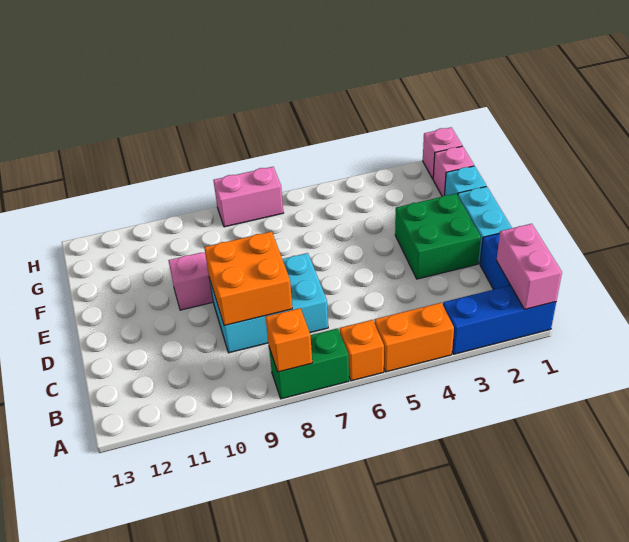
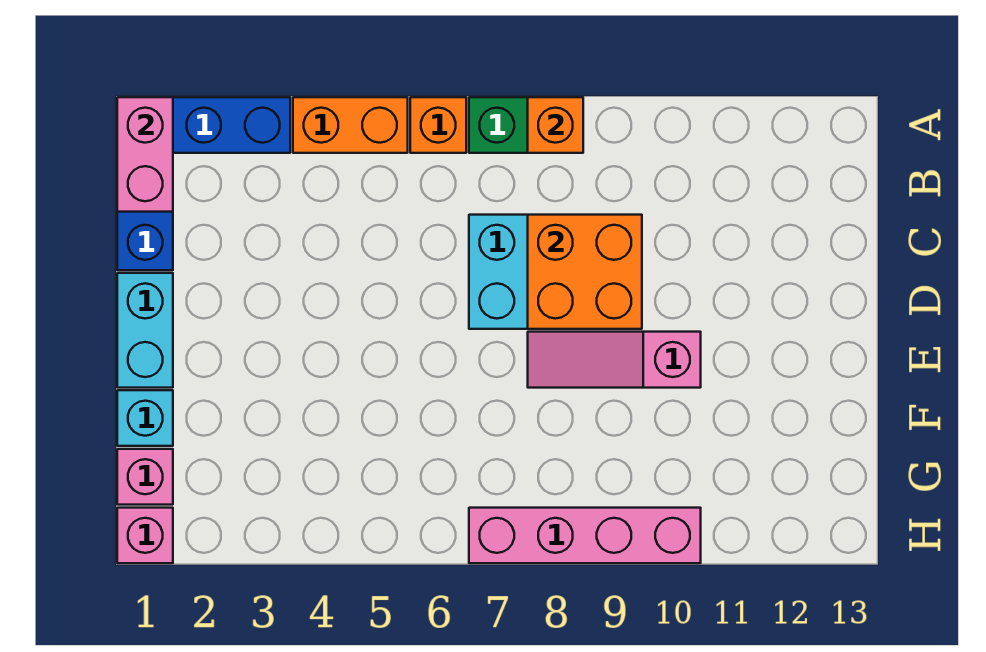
green brick D2:E3 level 1 -> none
pink brick H7:H8 level 1 -> pink brick H7:H10 level 1

